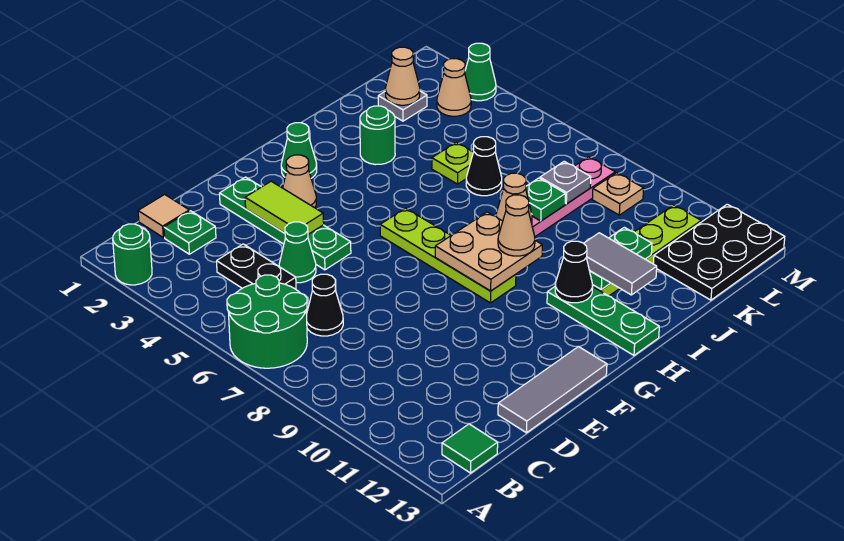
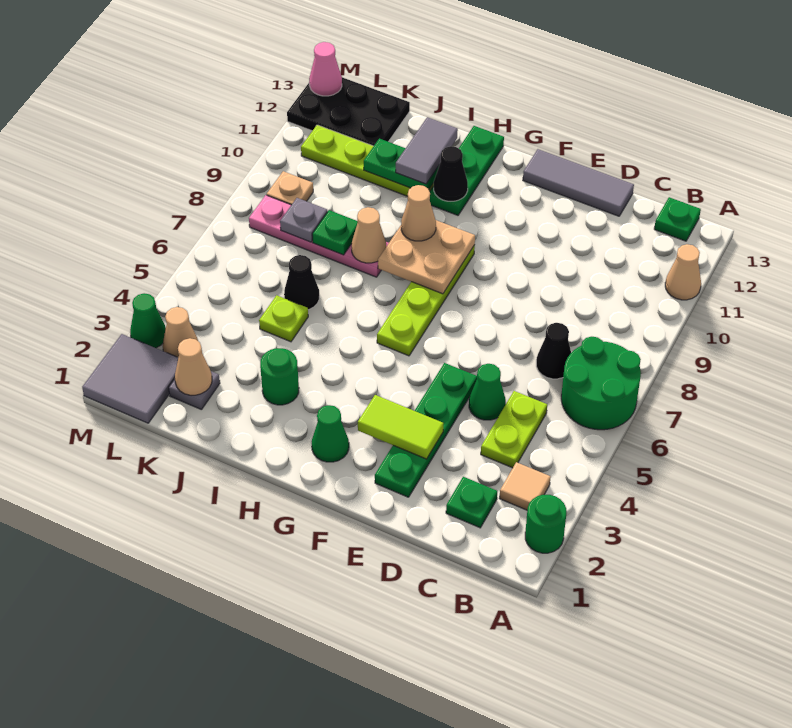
green tile B13 level 1 -> green plate B13 level 1
tan tile C1 level 1 -> tan tile B3 level 1
black plate C4:C5 level 1 -> lime plate C4:C5 level 1
lime tile E3:E4 level 2 -> lime tile E3:F3 level 2
tan cone F3 level 1 -> tan cone A11 level 1
none -> grey tile L1:M2 level 1
none -> pink cone M13 level 2

